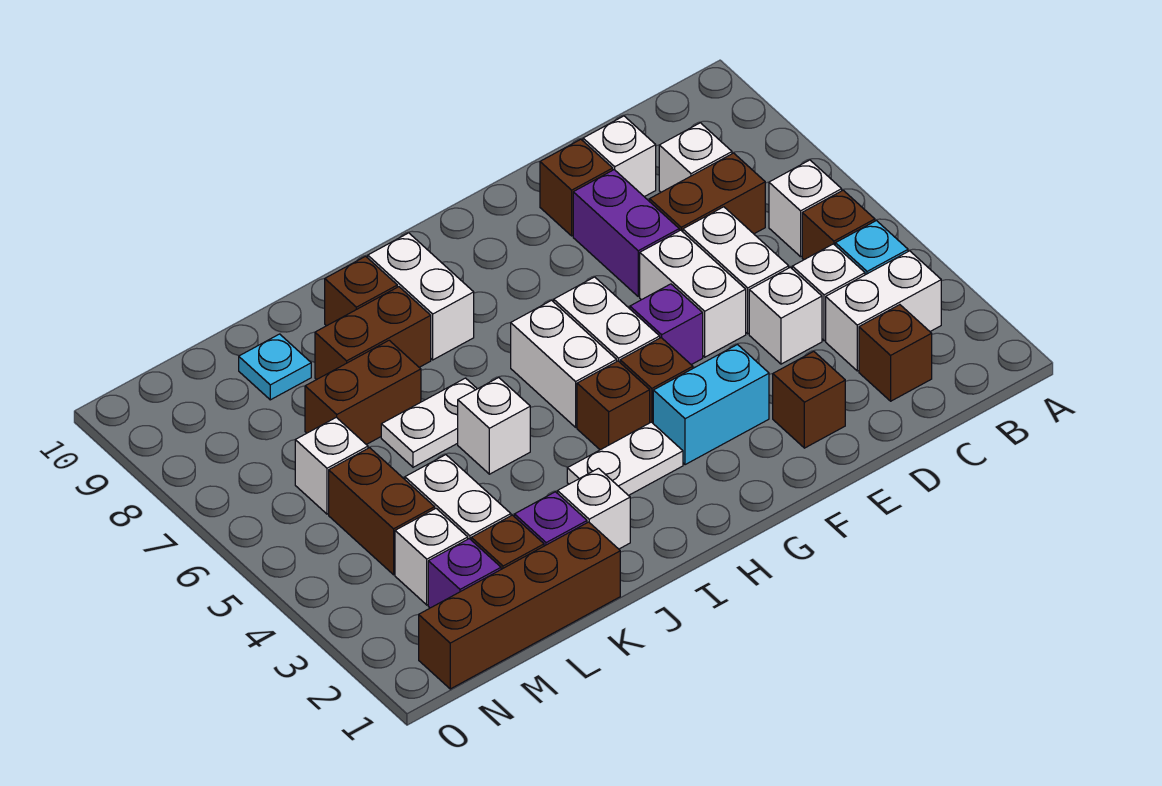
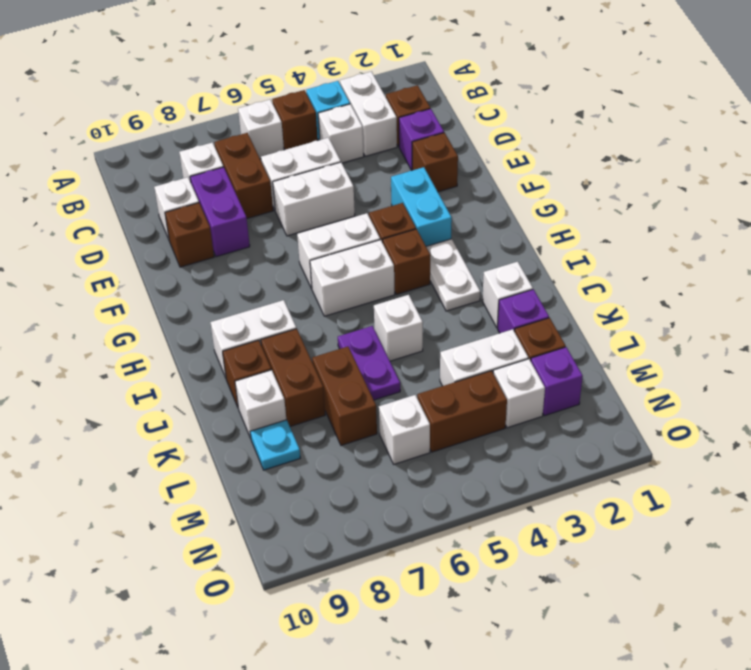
white brick D4 level 1 -> white brick K9 level 1
purple brick E7:E8 level 1 -> purple brick D8:E8 level 1
purple brick F5 level 1 -> purple brick D2 level 1
white plate J6:K6 level 1 -> purple plate J6:K6 level 1
brown brick K1:N1 level 1 -> none

